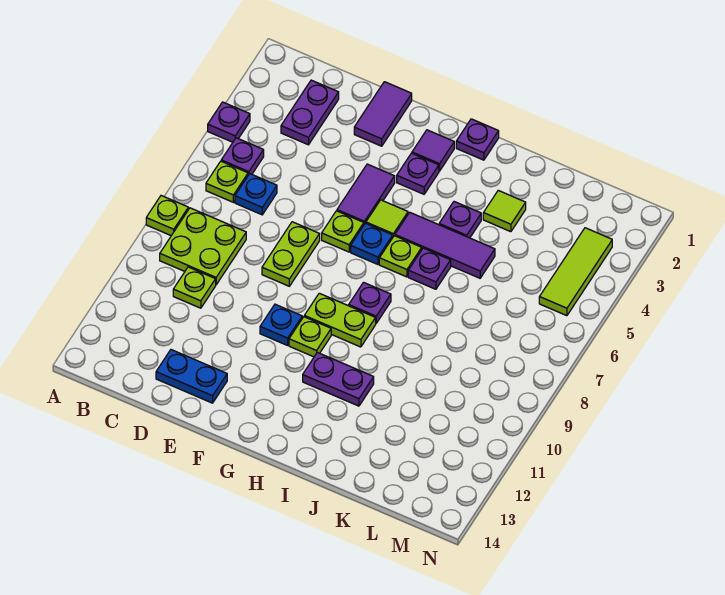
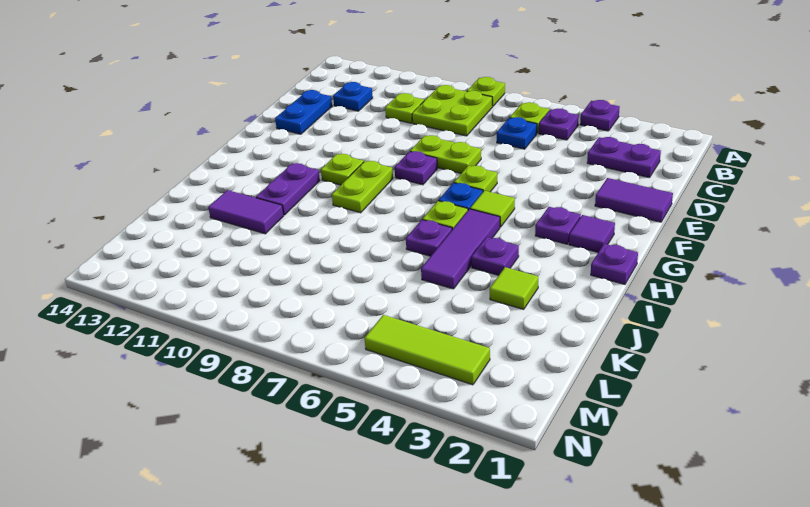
purple tile F4:F5 level 1 -> purple tile J11:J12 level 1
blue plate F10 level 1 -> blue plate C12 level 1
purple plate H8 level 1 -> purple plate F8 level 1

